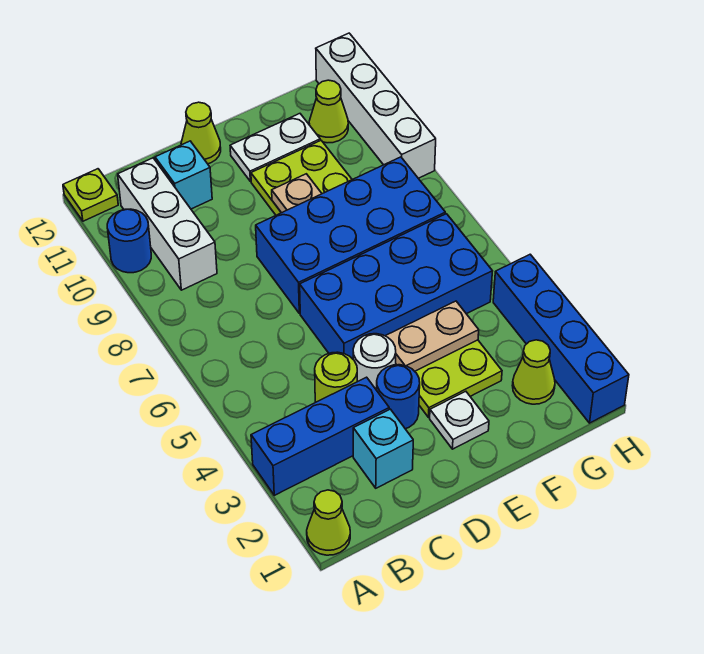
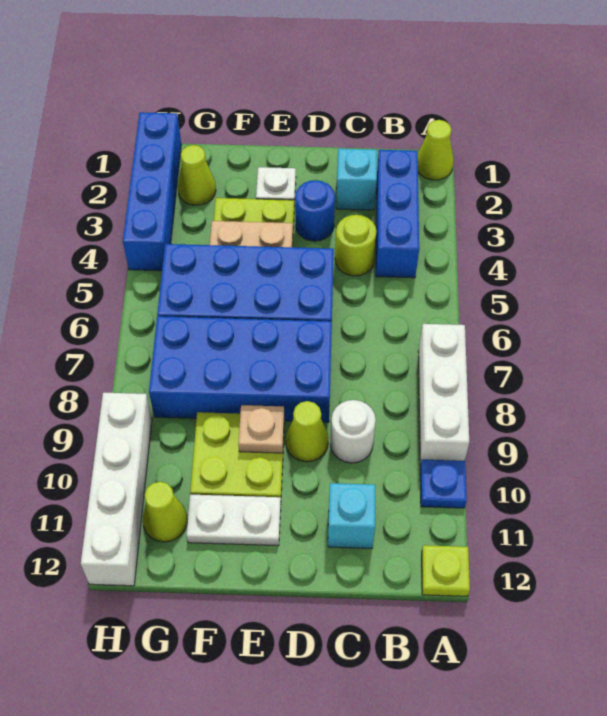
blue brick A3:C3 level 1 -> blue brick B2:B4 level 1
blue round brick A10 level 1 -> blue plate A10 level 1
white brick B9:B11 level 1 -> white brick A7:A9 level 1
white round brick D4 level 1 -> white round brick C9 level 1
lime cone D12 level 1 -> lime cone D9 level 1

